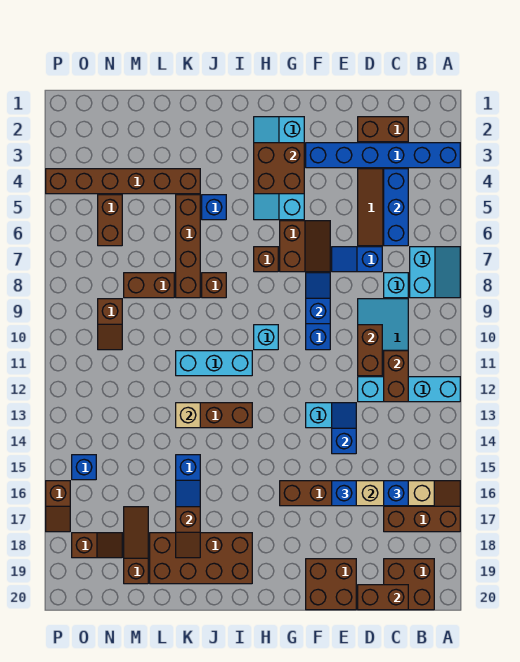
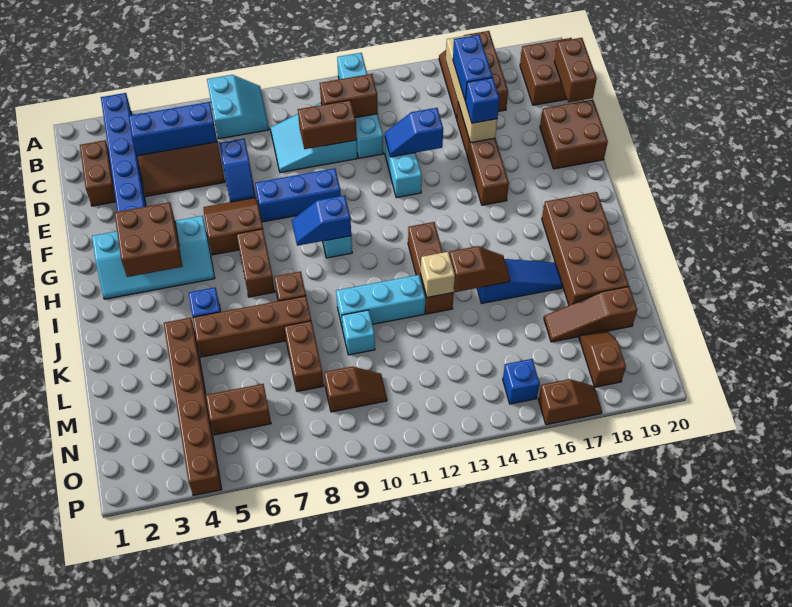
cyan slope A7:B8 level 1 top B -> cyan slope A7:B8 level 1 top 7
cyan brick C8 level 1 -> cyan brick L10 level 1
blue brick C16 level 3 -> blue brick C16:D16 level 3
blue slope F8:F9 level 2 top 9 -> blue slope H9:H10 level 2 top 10
brown brick H7 level 1 -> brown brick H7:I7 level 1
cyan brick I11:K11 level 1 -> cyan brick K10:K12 level 1
brown slope K17:K18 level 2 top 17 -> brown slope K14:K15 level 2 top 14

